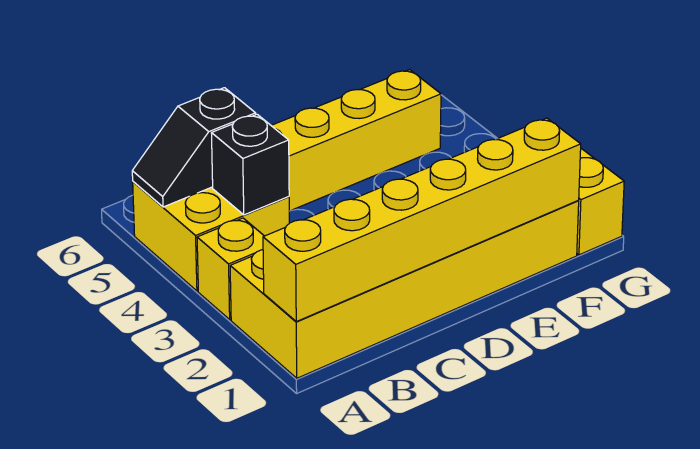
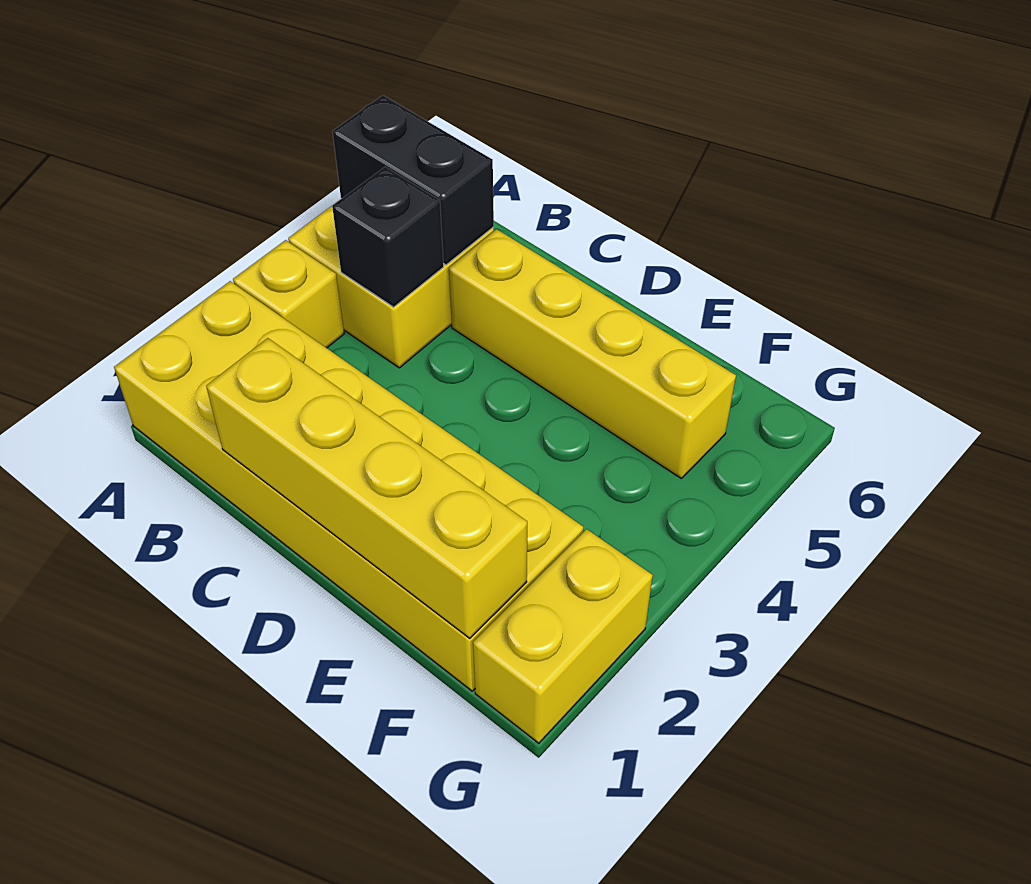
yellow brick A1:F1 level 2 -> yellow brick C1:F1 level 2
black slope A5:B5 level 2 top B -> black brick A5:B5 level 2

